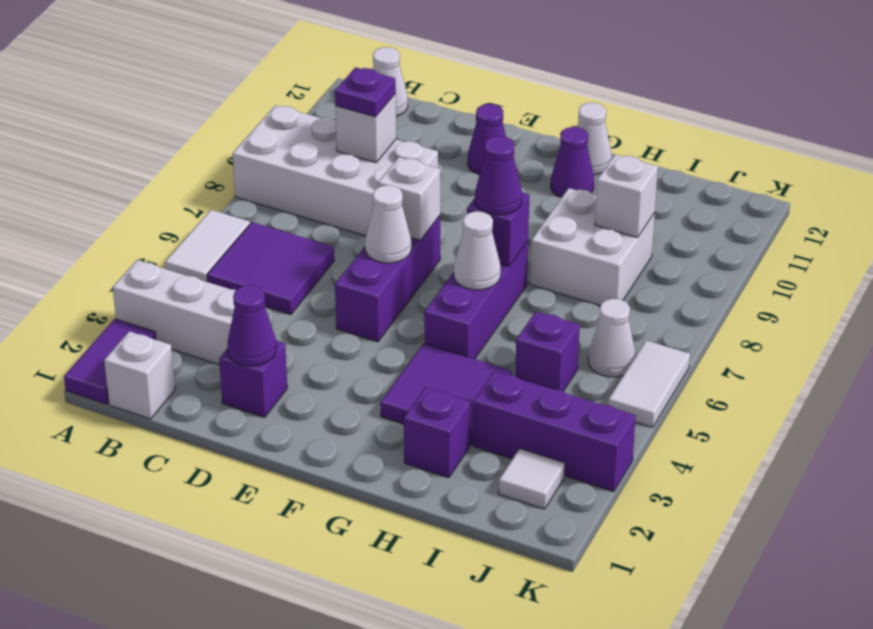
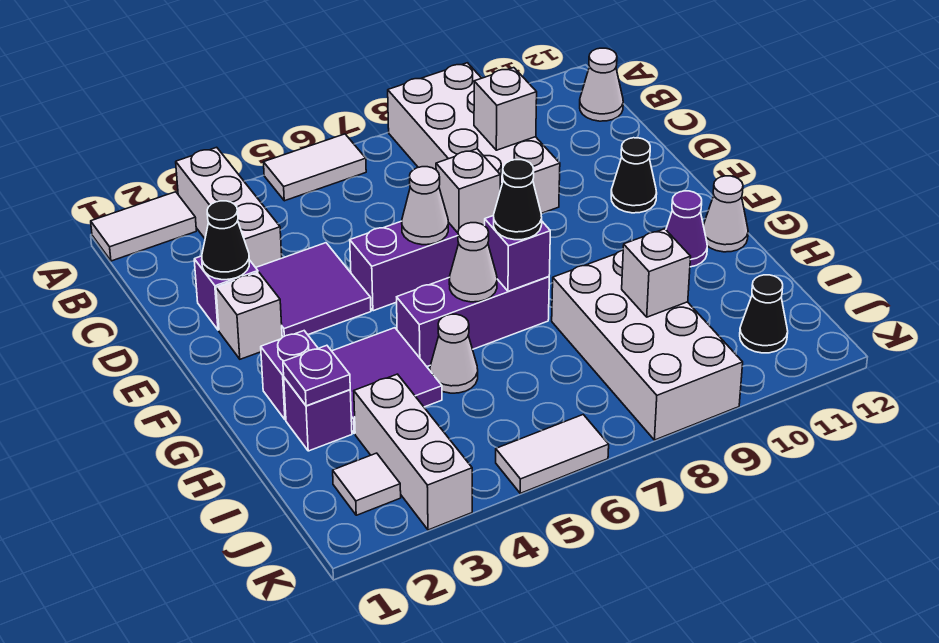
purple tile A1:A2 level 1 -> white tile A1:A2 level 1
white brick B1 level 1 -> white brick E2 level 1
purple tile B5:C6 level 1 -> purple tile D3:E4 level 1
purple plate C9 level 3 -> purple plate H2 level 2
purple cone D2 level 2 -> black cone D2 level 2
purple cone E11 level 1 -> black cone E11 level 1
purple cone G7 level 3 -> black cone G7 level 3
white brick H8:I9 level 1 -> white brick H8:K9 level 1
purple brick I3:K3 level 1 -> white brick I3:K3 level 1
purple brick I5 level 1 -> purple brick G2 level 1
white cone J6 level 1 -> white cone H5 level 1
none -> black cone J11 level 1

